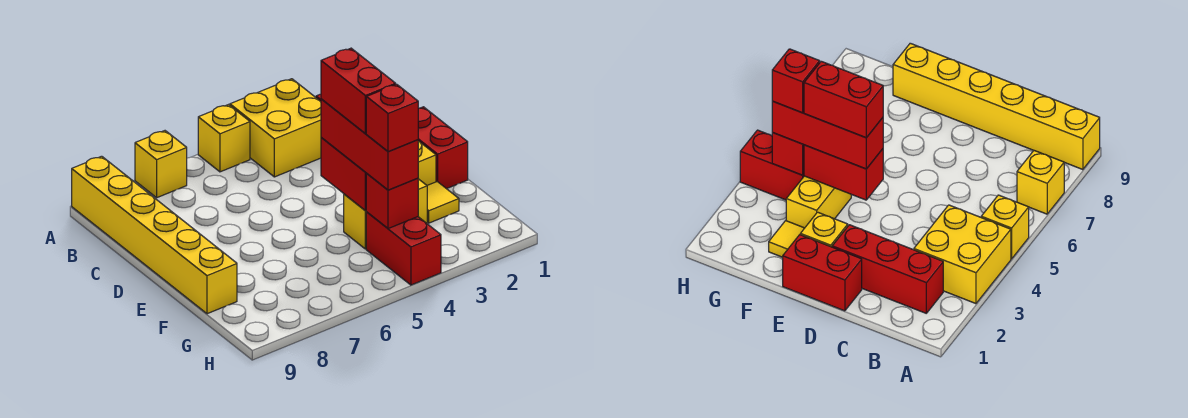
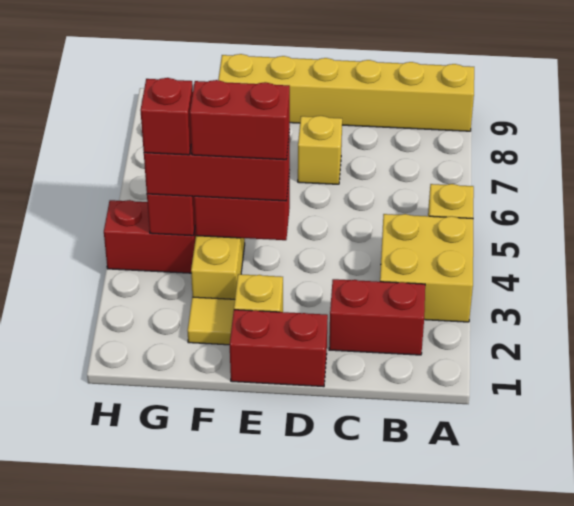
yellow brick A7 level 1 -> yellow brick D7 level 1
red brick B2:D2 level 1 -> red brick B2:C2 level 1

